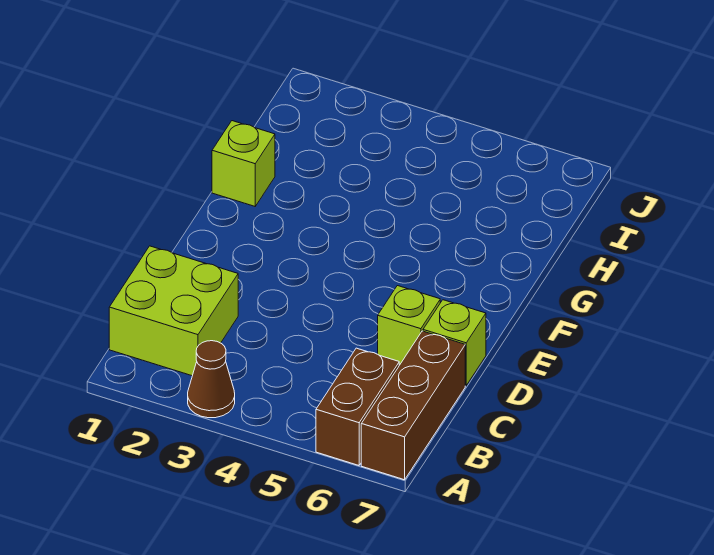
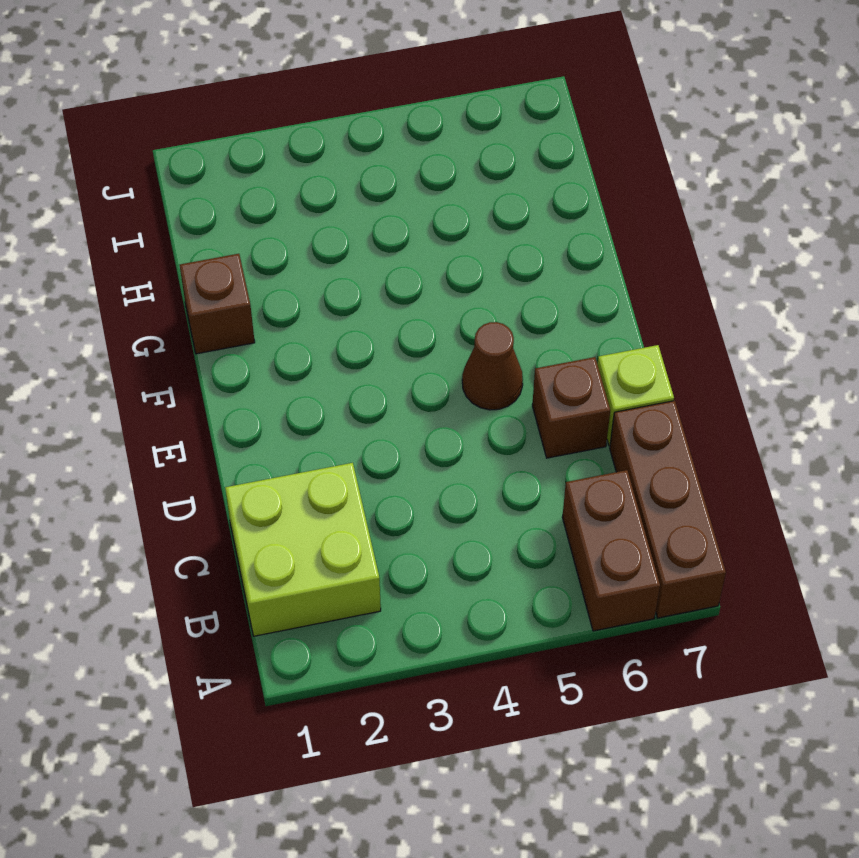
brown cone A3 level 1 -> brown cone E5 level 1
lime brick D6 level 1 -> brown brick D6 level 1
lime brick G1 level 1 -> brown brick G1 level 1

